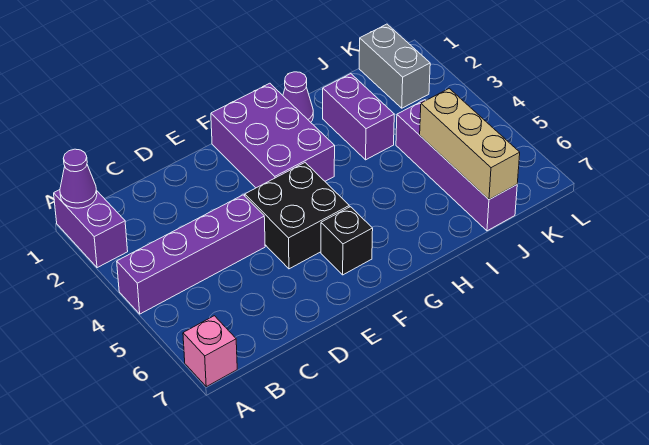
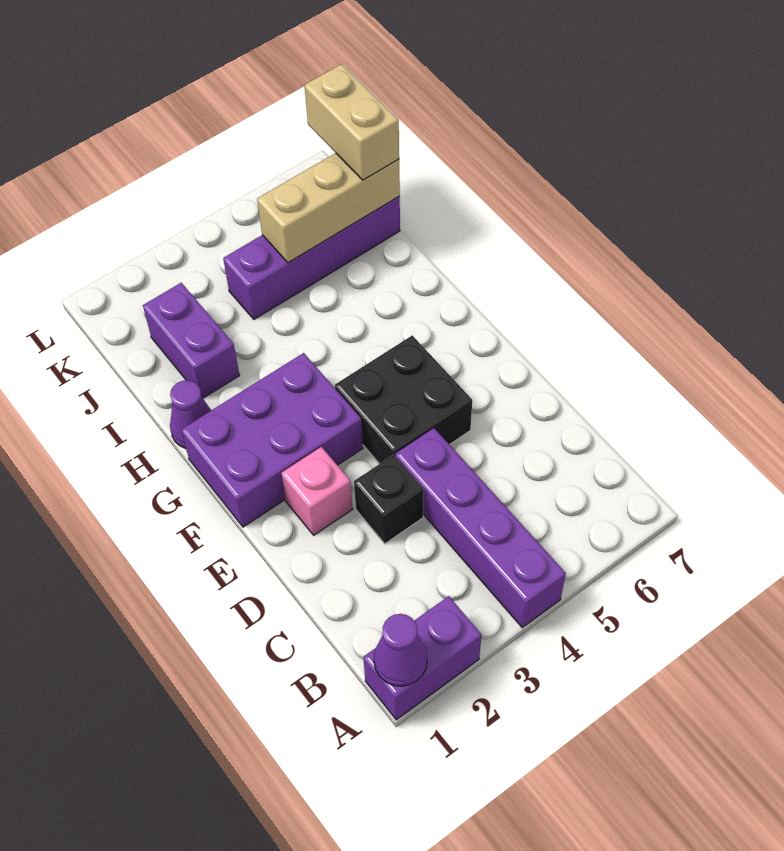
pink brick A7 level 1 -> pink brick E2 level 1
black brick F6 level 1 -> black brick D3 level 1
purple brick I2:I3 level 1 -> purple brick I2:J2 level 1
none -> tan brick J7:K7 level 3
grey brick K1:K2 level 1 -> none

